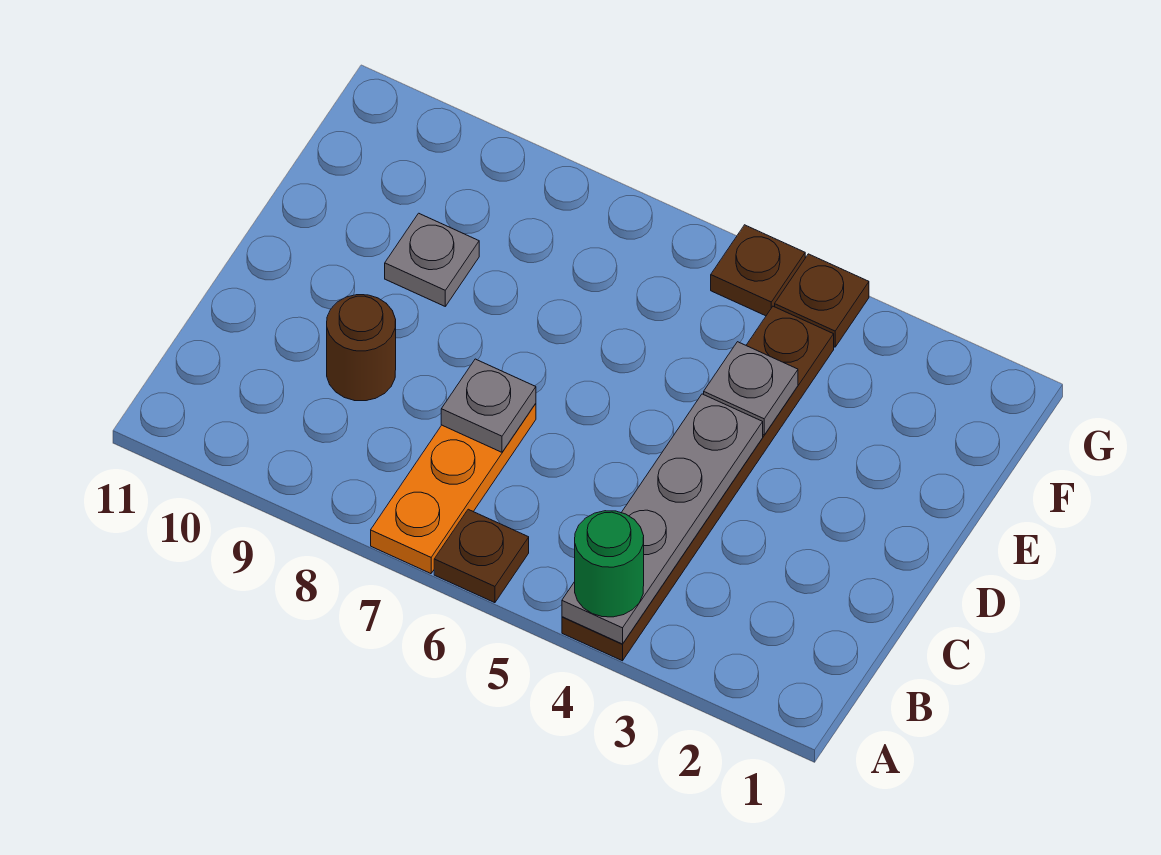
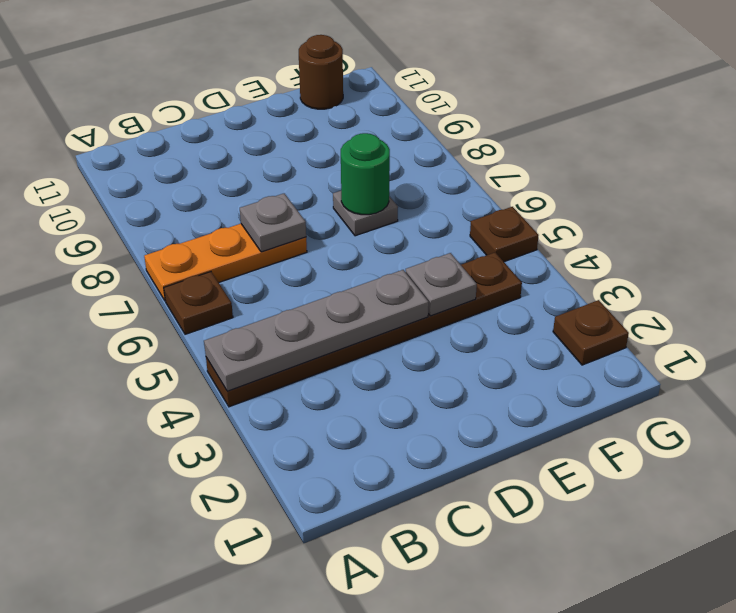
green round brick A4 level 3 -> green round brick E7 level 2
brown round brick C9 level 1 -> brown round brick F11 level 1
grey plate E9 level 1 -> grey plate E7 level 1
brown plate G4 level 1 -> brown plate G2 level 1

